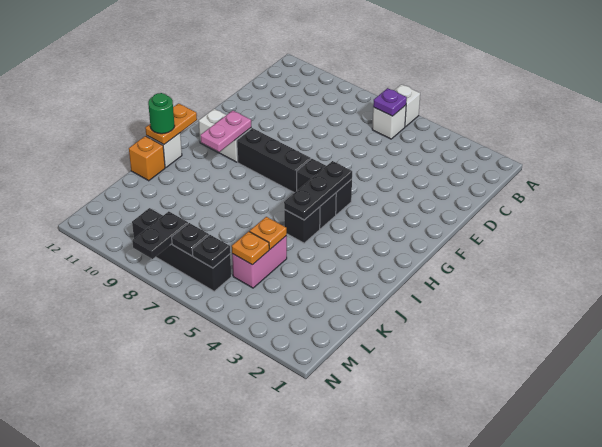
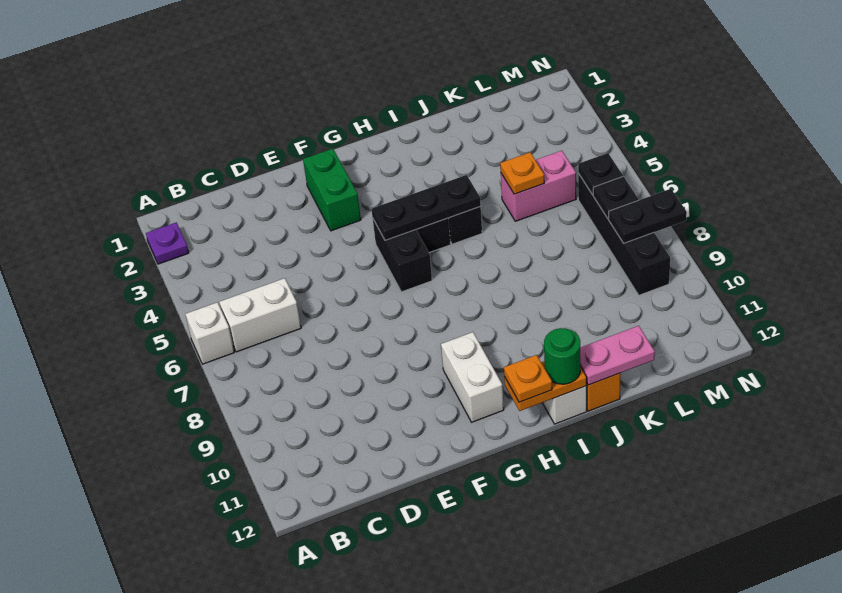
white brick B6 level 1 -> white brick B6:C6 level 1
purple plate B6 level 2 -> purple plate A2 level 1
none -> green brick F2:F3 level 1
black brick G7:G9 level 1 -> none
pink plate G10:H10 level 2 -> pink plate J12:K12 level 2
orange plate L5 level 2 -> orange plate H12 level 3

